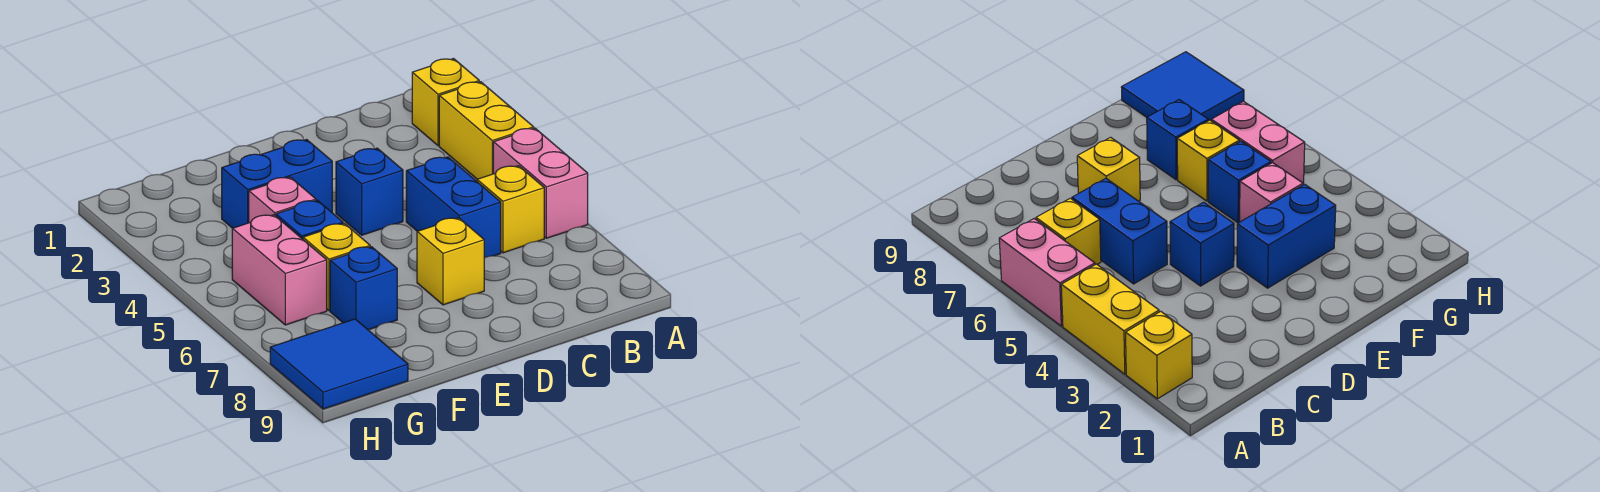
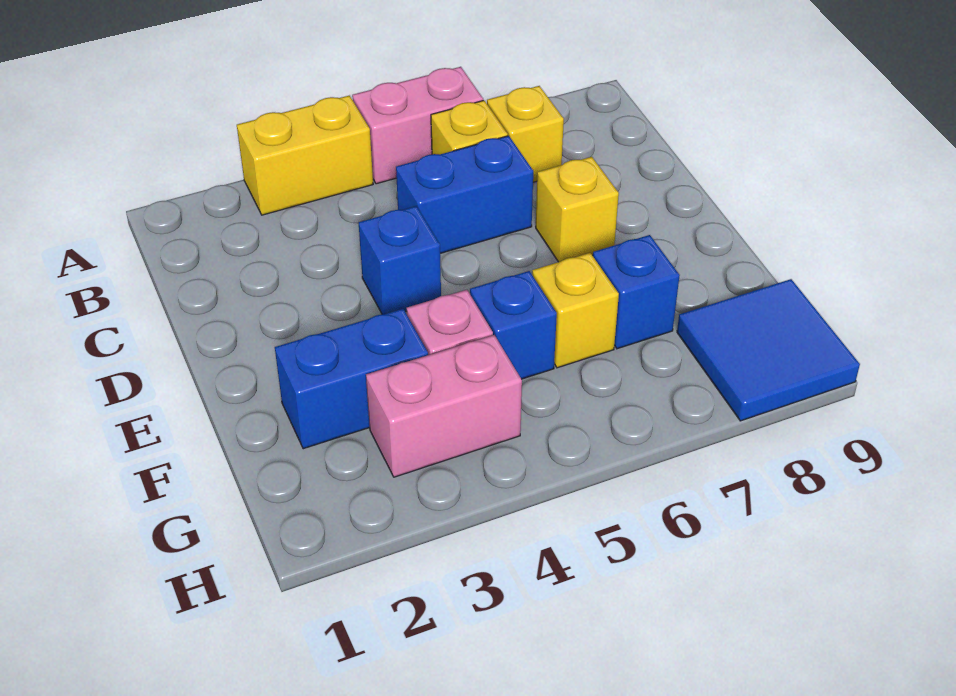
yellow brick A2 level 1 -> yellow brick B7 level 1
blue brick E3:F3 level 1 -> blue brick F2:F3 level 1
pink brick G5:G6 level 1 -> pink brick G3:G4 level 1

